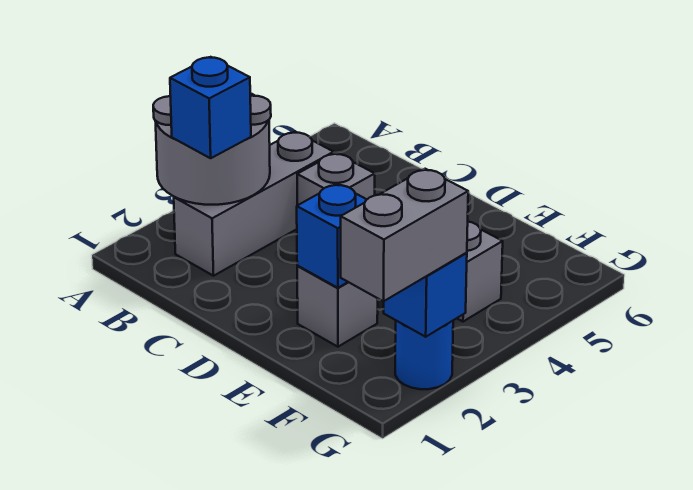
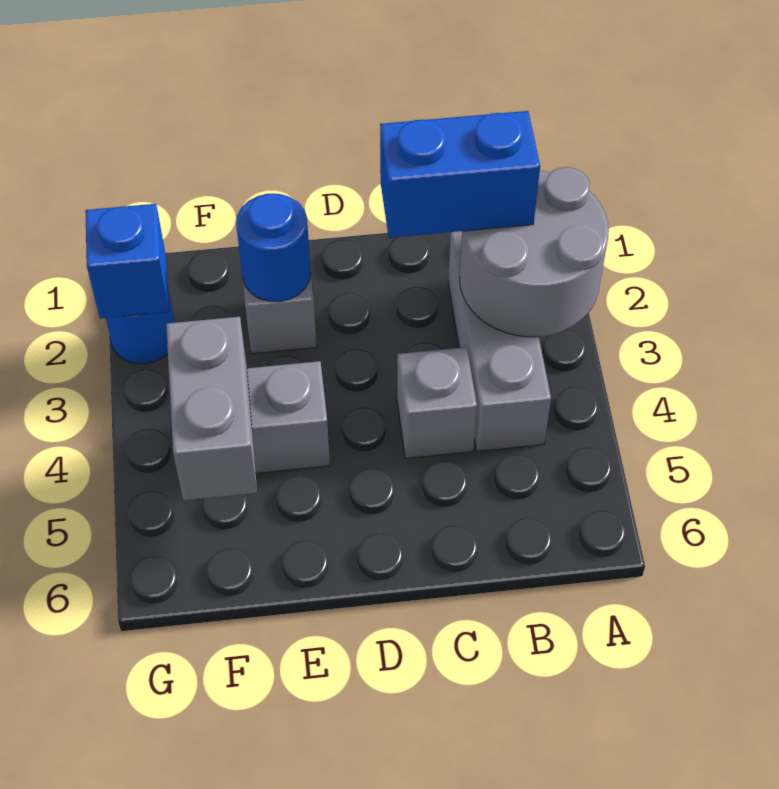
blue brick B2 level 3 -> blue brick B2:C2 level 3
blue brick E2 level 2 -> blue round brick E2 level 2
grey brick G1:G2 level 3 -> grey brick F4:F5 level 2

